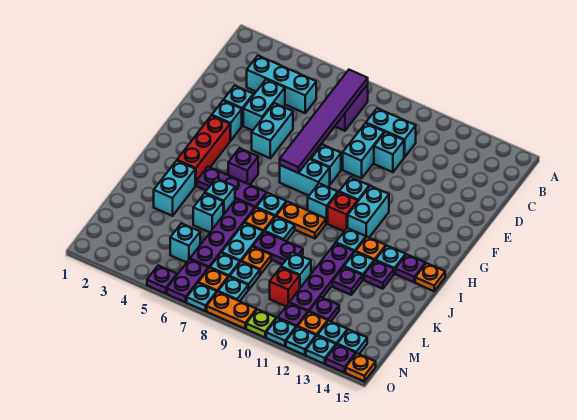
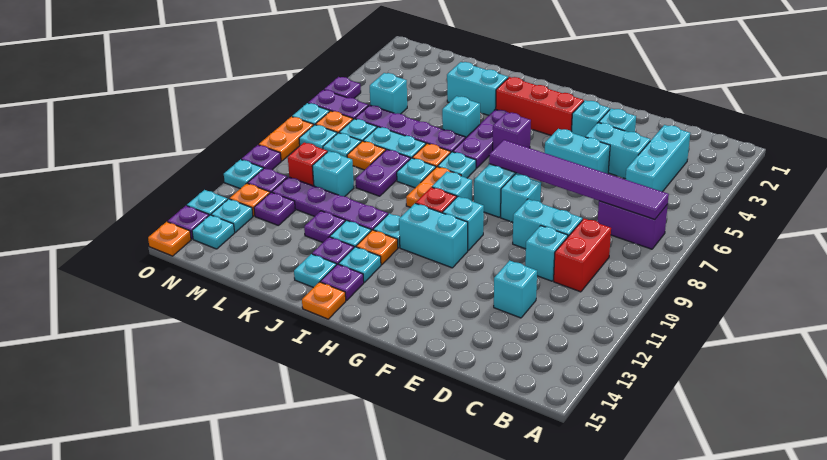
cyan brick C9:C10 level 1 -> red brick C9:C10 level 1
cyan brick K5 level 1 -> cyan brick D12 level 1
lime plate O10 level 1 -> purple plate O10 level 1
cyan plate O12 level 1 -> cyan plate J14 level 1

